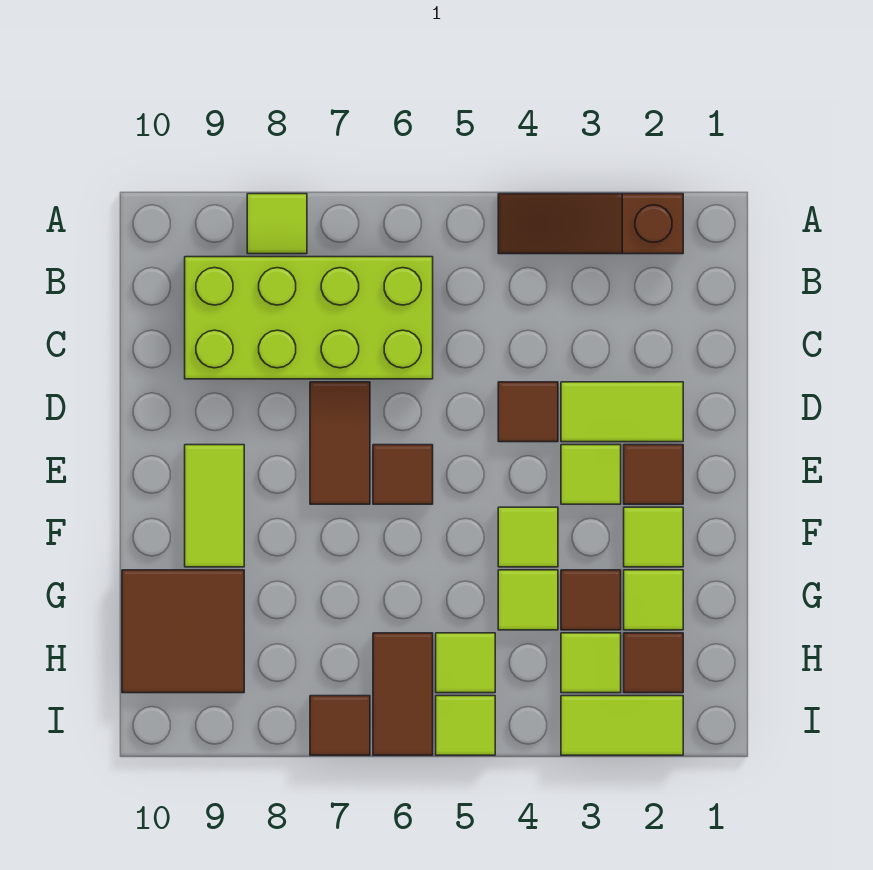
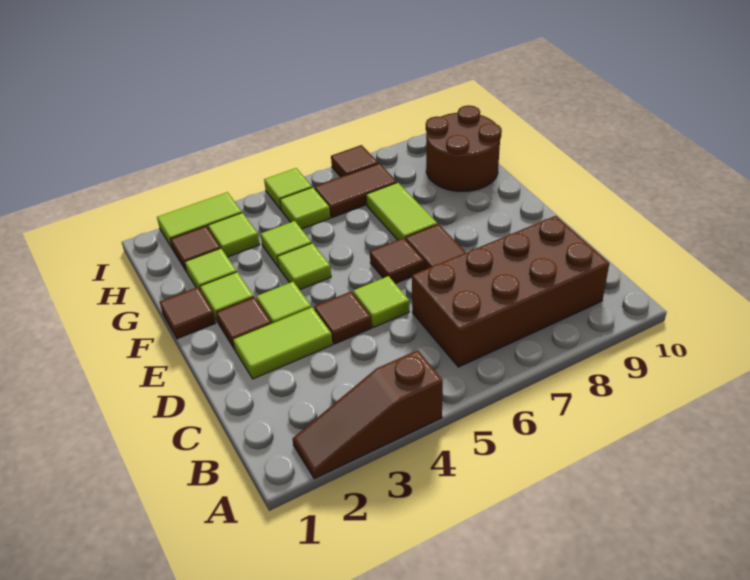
brown slope A2:A4 level 1 top 2 -> brown slope A2:A4 level 1 top 4
lime tile A8 level 1 -> lime tile D5 level 1
lime brick B6:C9 level 1 -> brown brick B6:C9 level 1
lime tile E9:F9 level 1 -> lime tile F7:G7 level 1
brown tile G3 level 1 -> brown tile F1 level 1
brown tile G9:H10 level 1 -> brown round brick G9:H10 level 1
brown tile H6:I6 level 1 -> brown tile H6:H7 level 1

